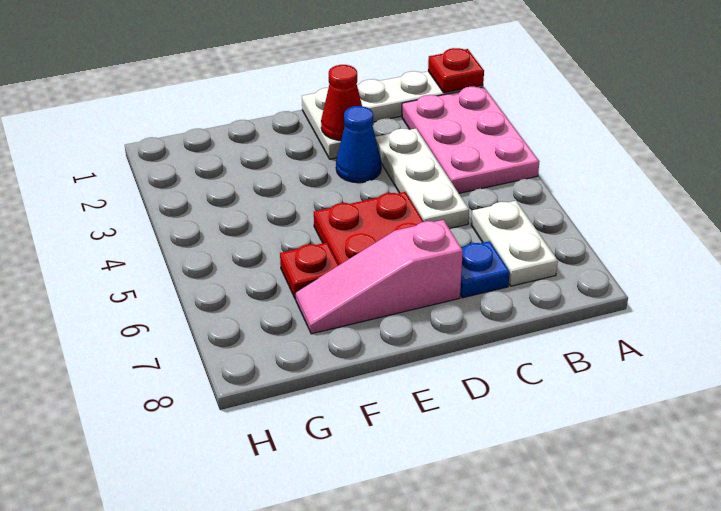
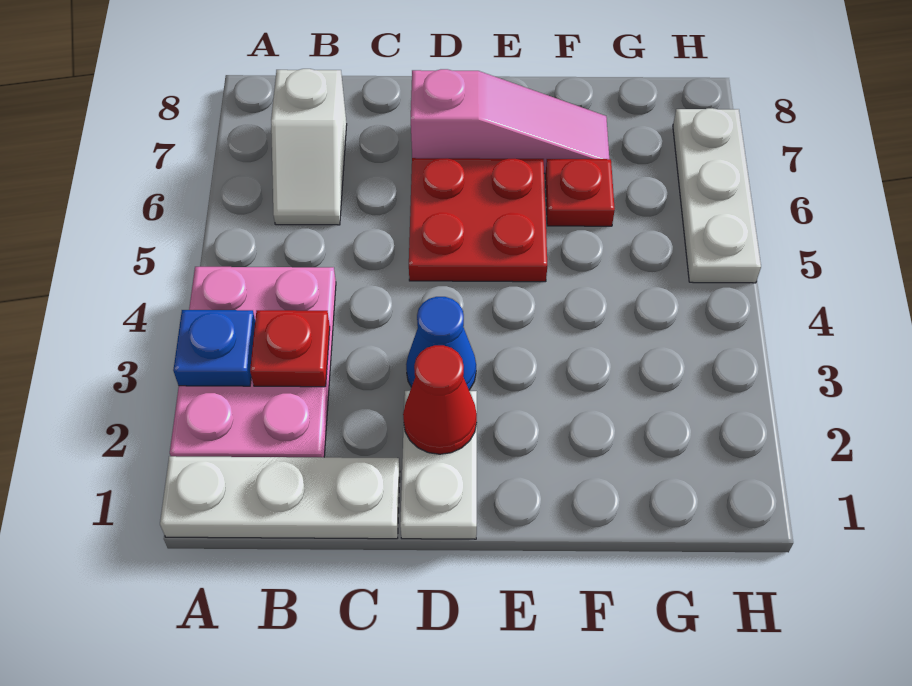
red plate A1 level 2 -> red plate B3 level 2
white plate B6:B7 level 1 -> white slope B6:B7 level 1 top 7
white plate C3:C5 level 1 -> white plate H5:H7 level 1
blue plate C7 level 1 -> blue plate A3 level 2

